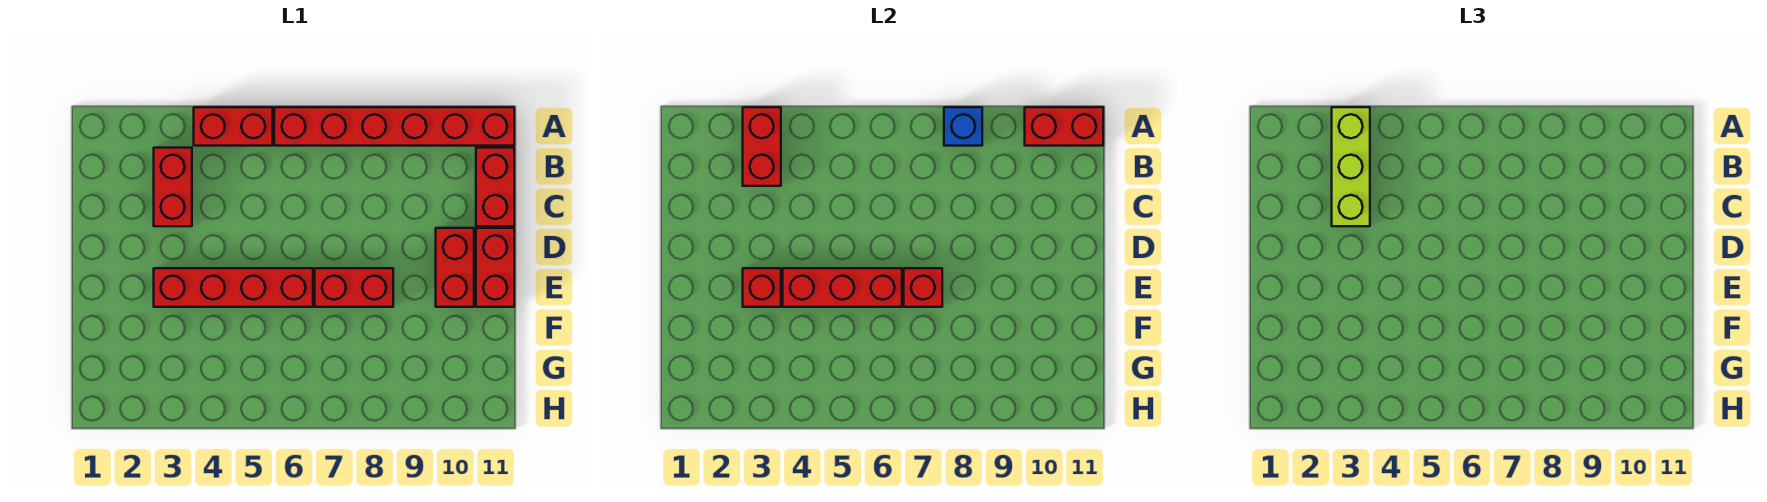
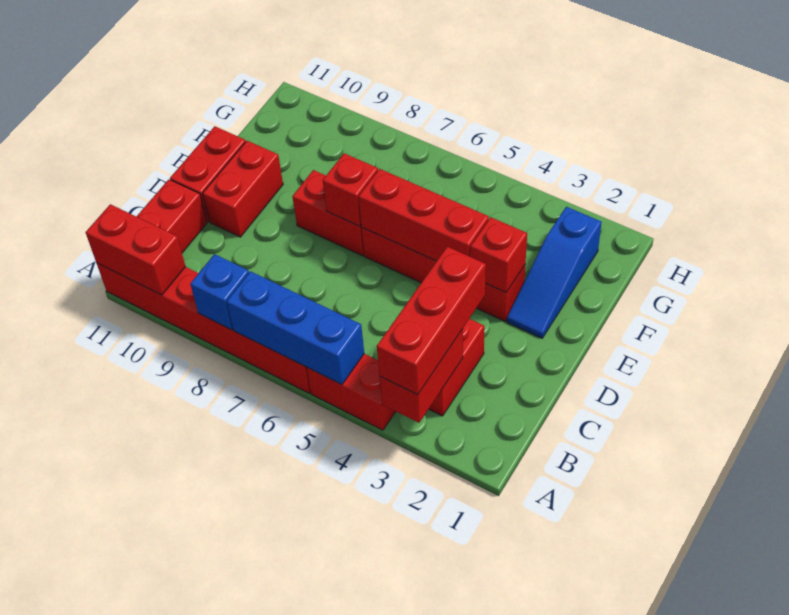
lime brick A3:C3 level 3 -> red brick A3:C3 level 3
none -> blue brick A5:A7 level 2
none -> blue slope E2:G2 level 1 top G

